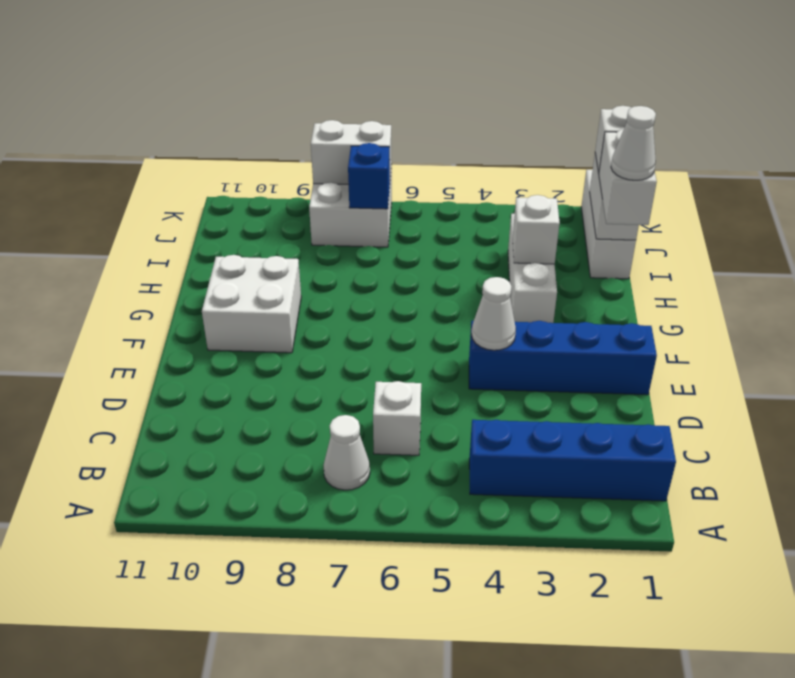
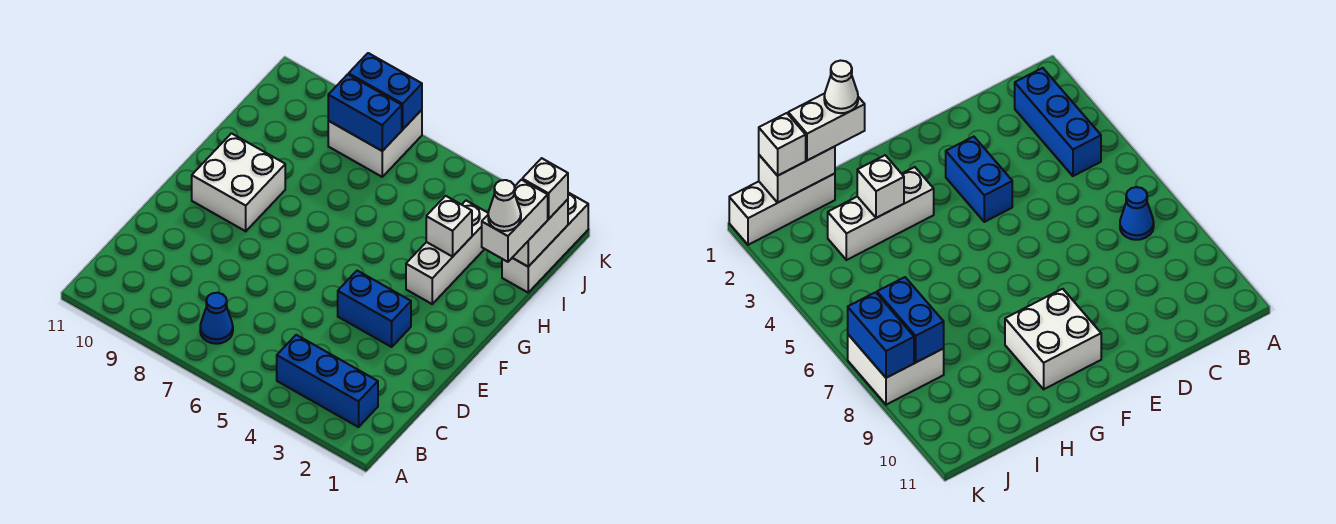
blue brick B1:B4 level 1 -> blue brick B2:B4 level 1
white cone B7 level 1 -> blue cone B7 level 1
white brick C6 level 1 -> none
blue brick E1:E4 level 1 -> blue brick E3:E4 level 1
white cone E4 level 2 -> none
blue brick J7 level 2 -> blue brick J7:J8 level 2
white brick K7:K8 level 2 -> blue brick K7:K8 level 2

